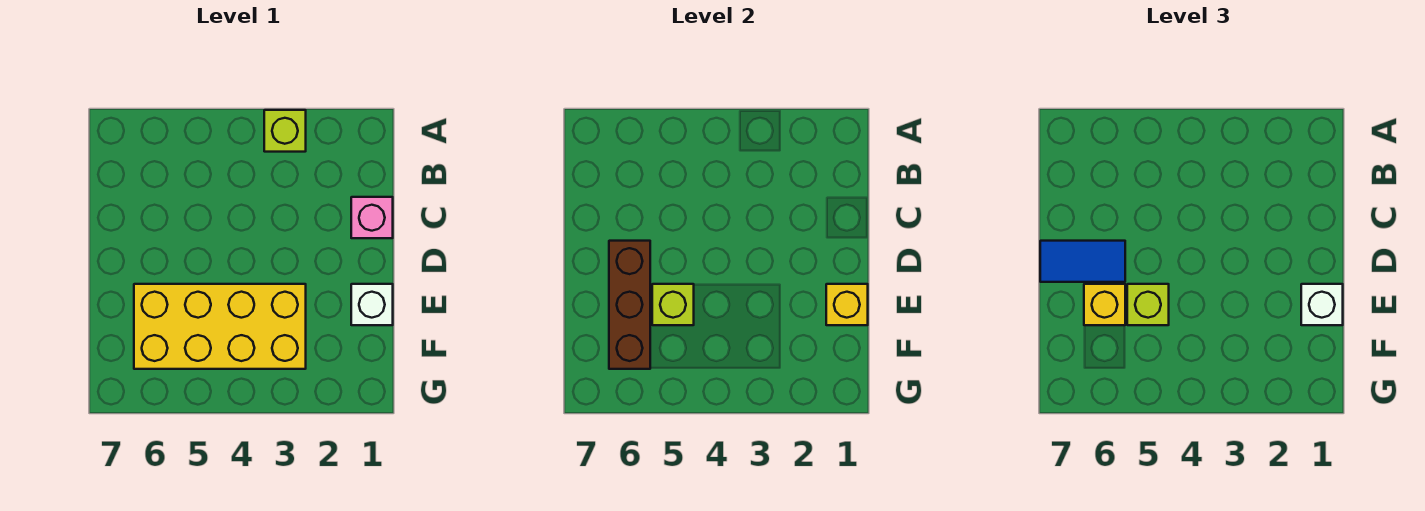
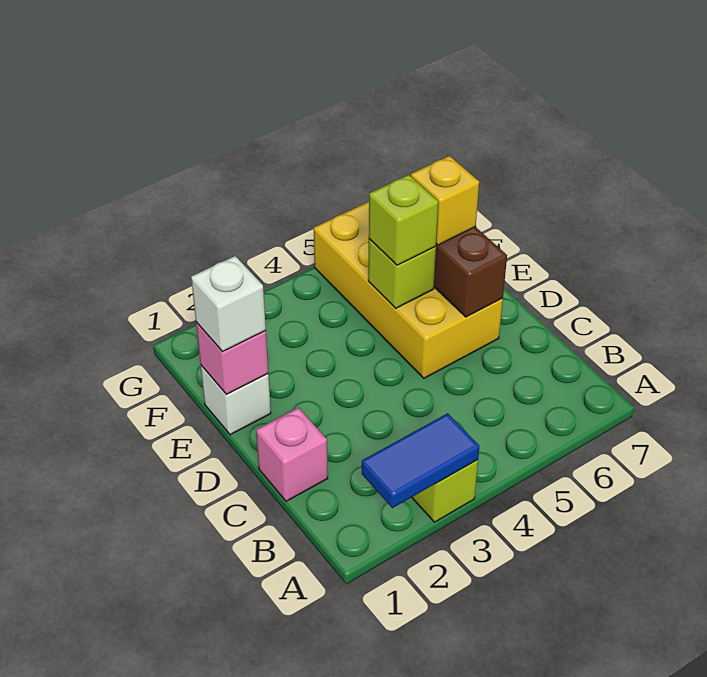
blue tile D6:D7 level 3 -> blue tile A2:A3 level 2
yellow brick E1 level 2 -> pink brick E1 level 2
yellow brick E3:F6 level 1 -> yellow brick D5:G6 level 1

